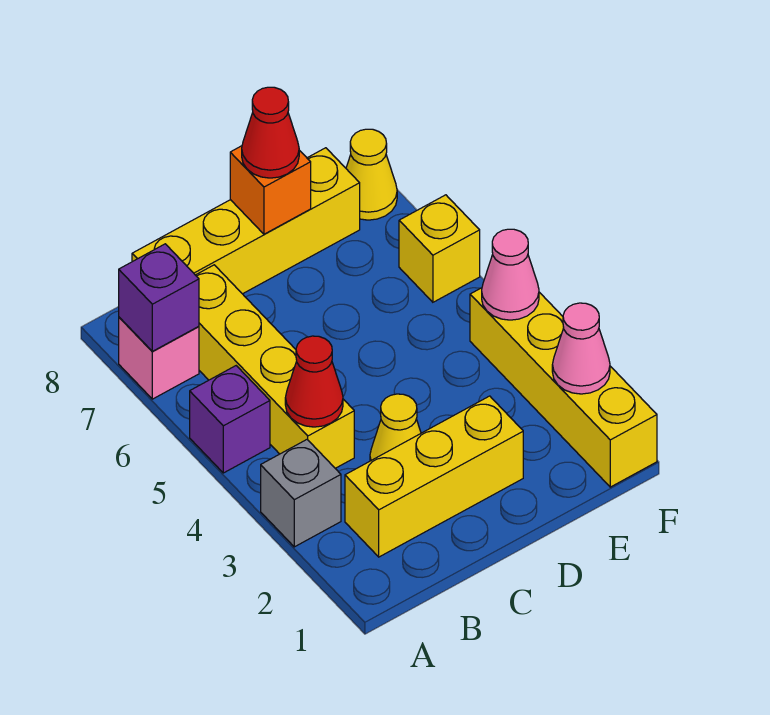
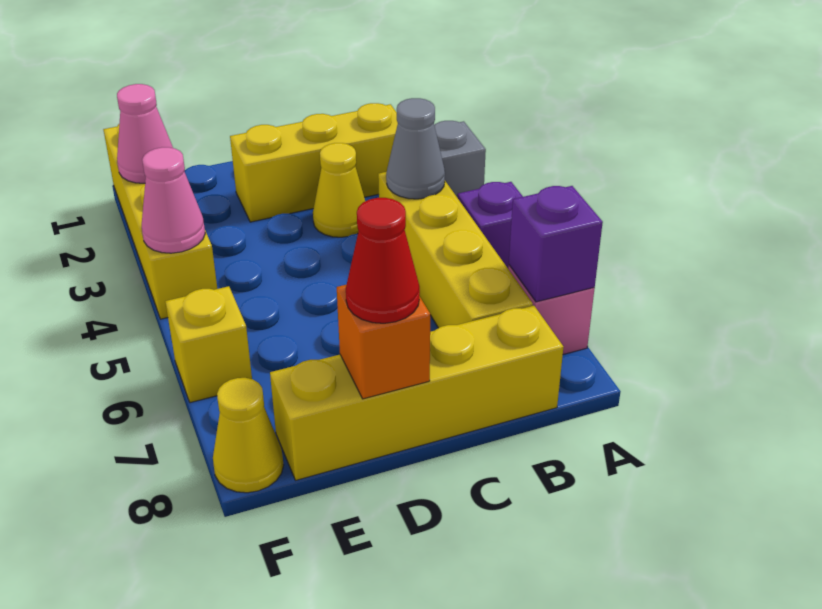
red cone B4 level 2 -> grey cone B4 level 2

